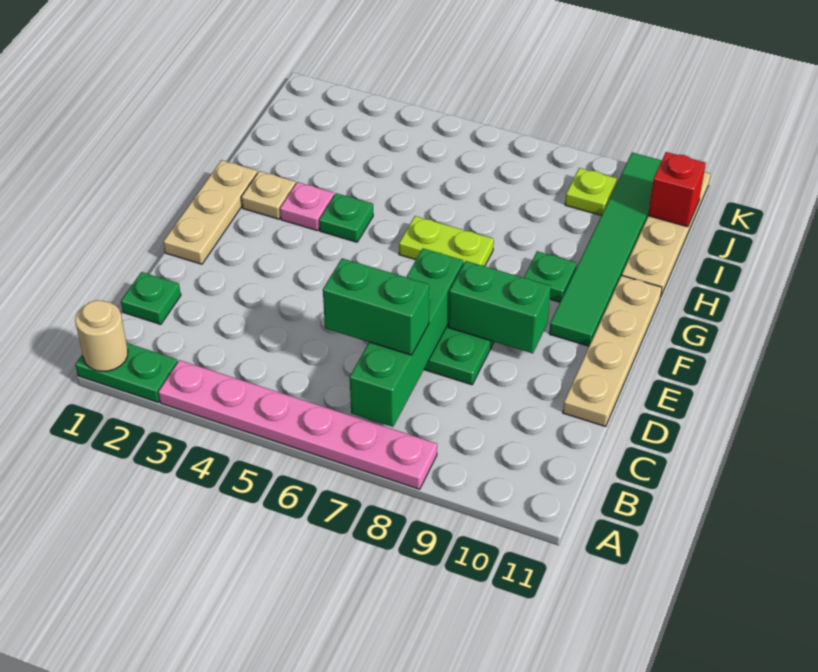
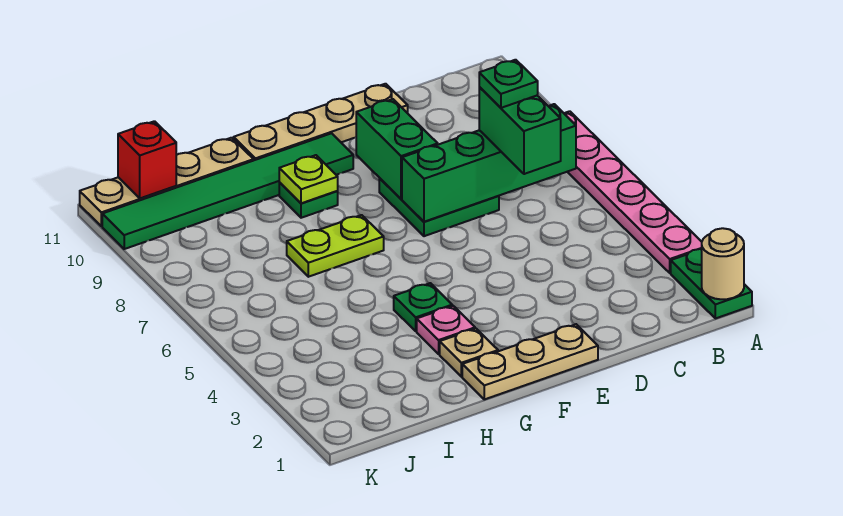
green plate C1 level 1 -> green plate C7 level 4
lime plate G6:G7 level 1 -> lime plate G7:H7 level 1
lime plate J9 level 1 -> lime plate G9 level 2

